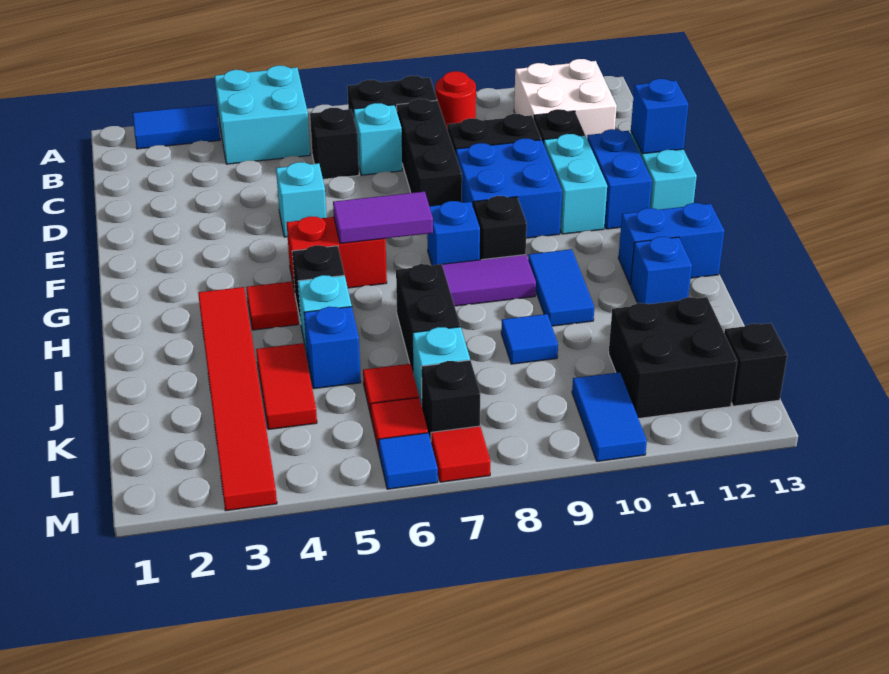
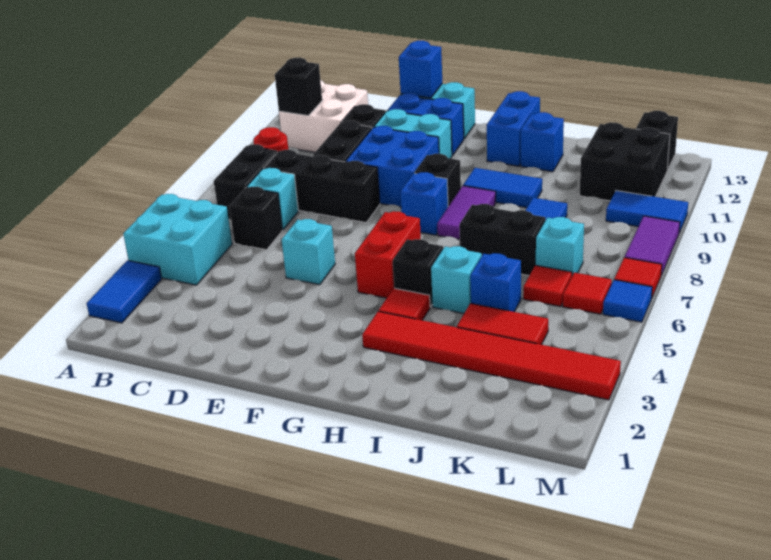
purple tile G6:G7 level 2 -> purple tile M8:M9 level 1
black brick L7 level 1 -> black brick B11 level 2

